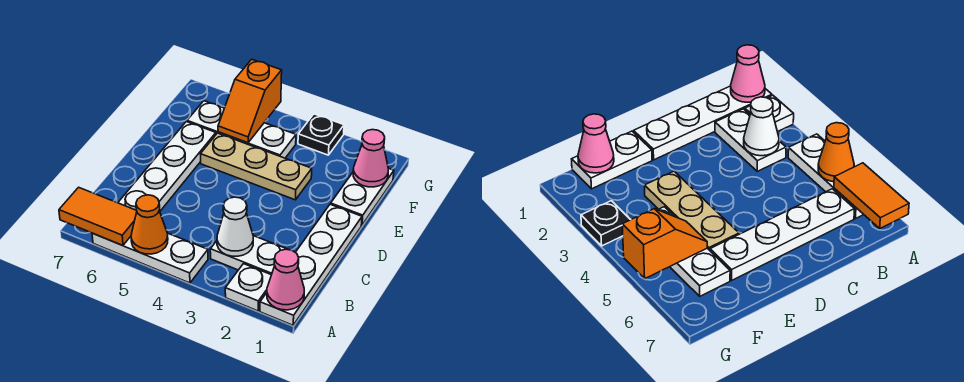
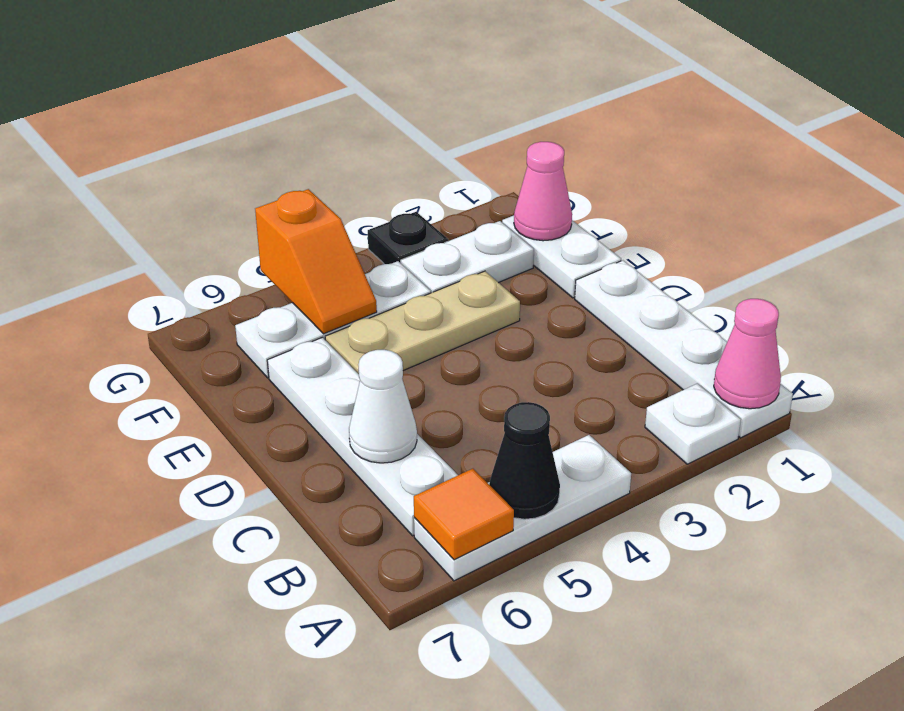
orange cone A5 level 2 -> black cone A5 level 2
orange tile A6:A7 level 2 -> orange tile A6 level 2
white plate B2:B3 level 1 -> white plate F2:F3 level 1
white cone B3 level 2 -> white cone C6 level 2

